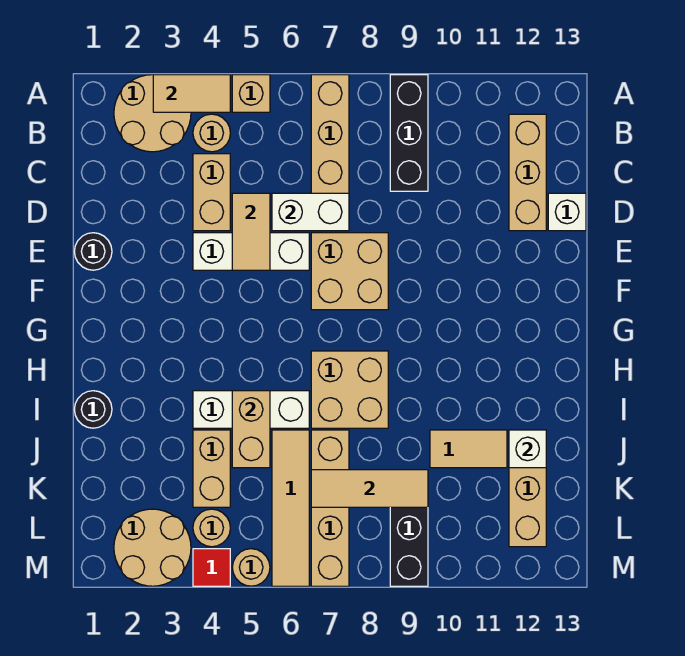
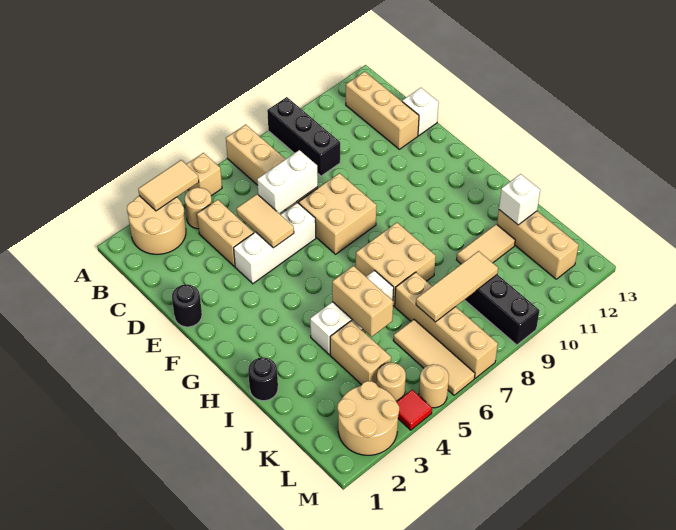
tan tile J6:M6 level 1 -> tan tile K6:M6 level 1

